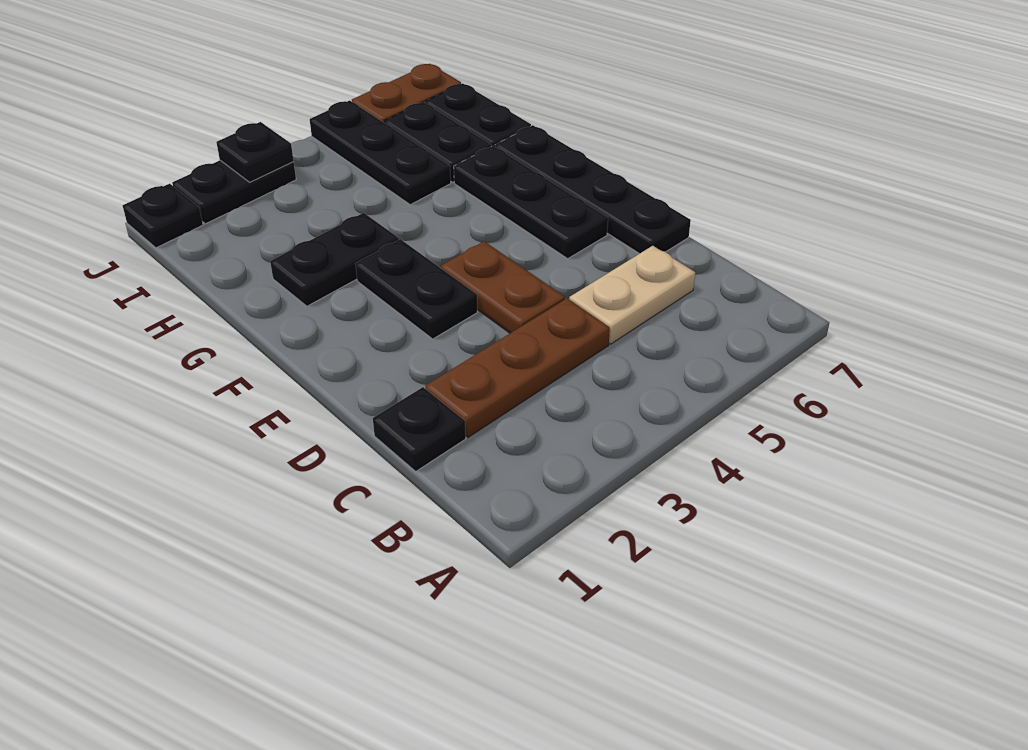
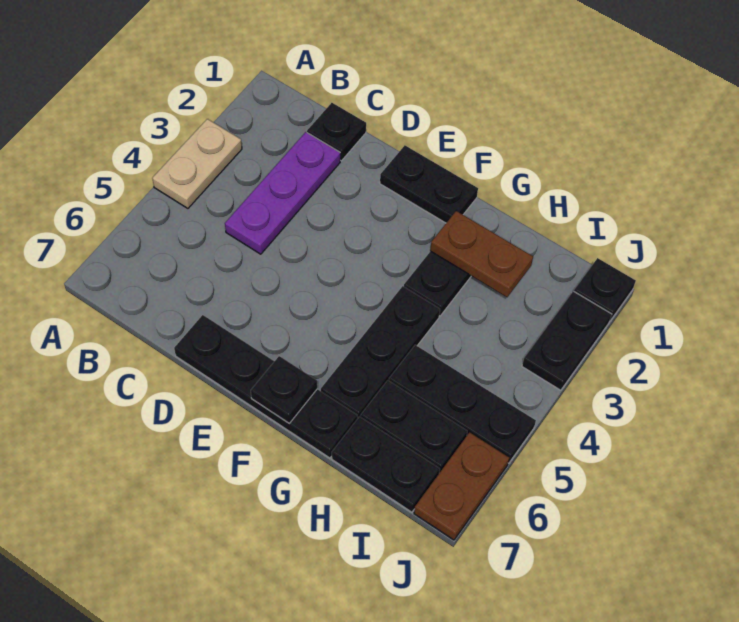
brown plate C2:C4 level 1 -> purple plate C2:C4 level 1
tan plate C5:C6 level 1 -> tan plate A3:A4 level 1
brown plate D4:E4 level 1 -> brown plate G2:H2 level 2
black plate E3:F3 level 1 -> black plate E1:F1 level 1
black plate E6:G6 level 1 -> black plate G4:G6 level 1
black plate J3 level 2 -> black plate F7 level 2

